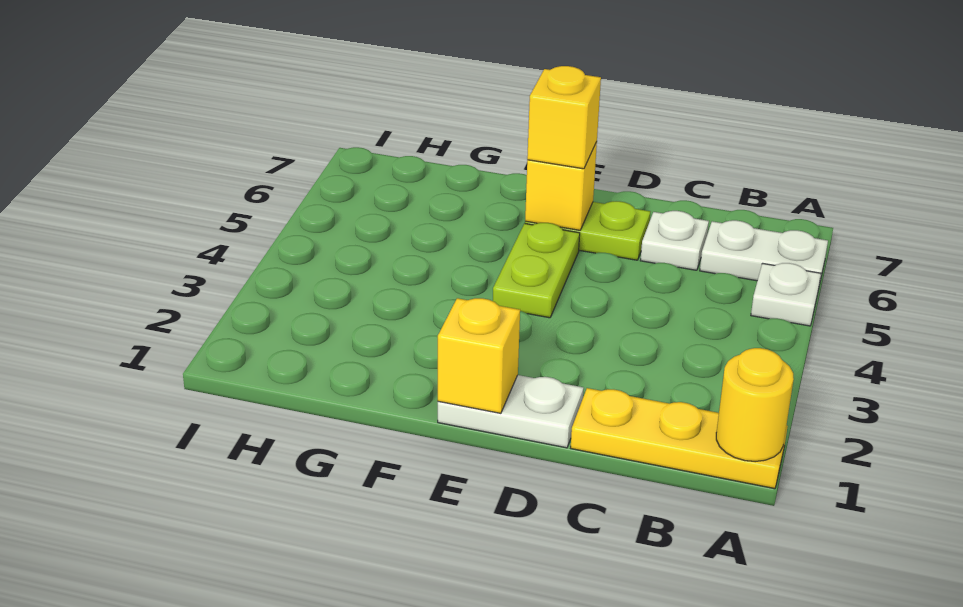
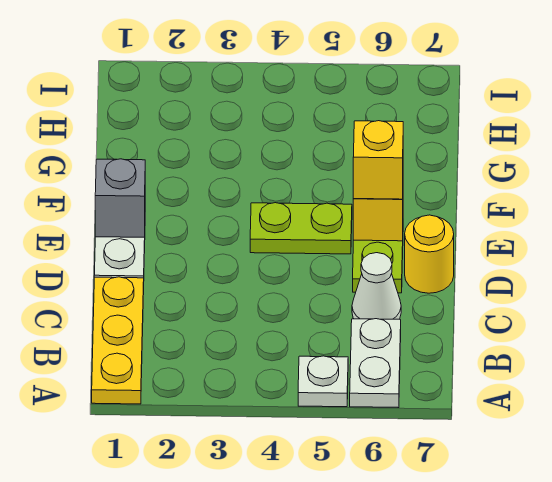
yellow round brick A1 level 2 -> yellow round brick D7 level 1
white plate C6 level 1 -> white cone C6 level 1
yellow brick E1 level 2 -> grey brick E1 level 2

